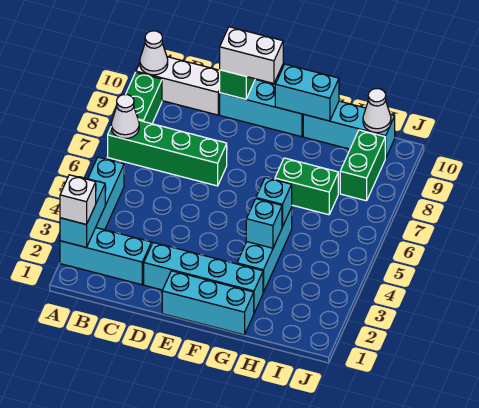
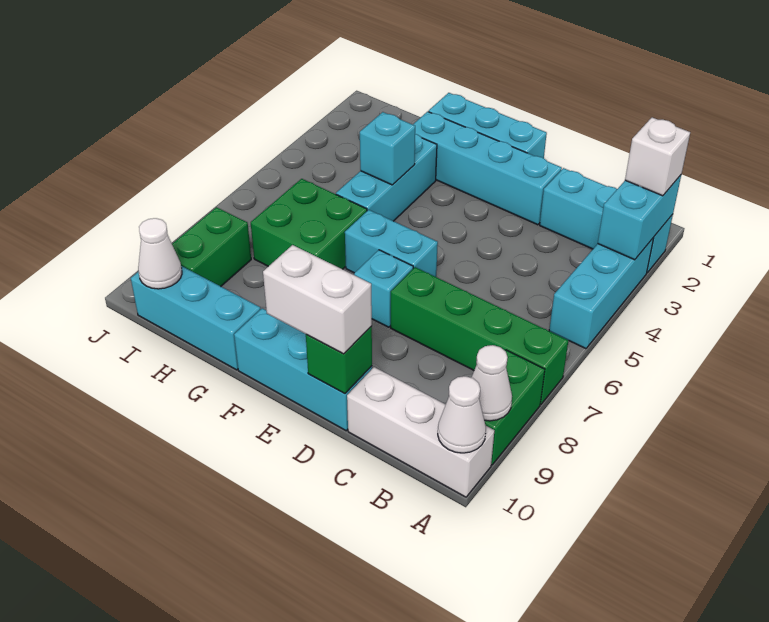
white cone A7 level 2 -> white cone A9 level 2
cyan brick F10:G10 level 2 -> cyan brick E6:F6 level 1
cyan brick G5 level 2 -> cyan brick E7 level 1
green brick G7:H7 level 1 -> green brick G6:H7 level 1

